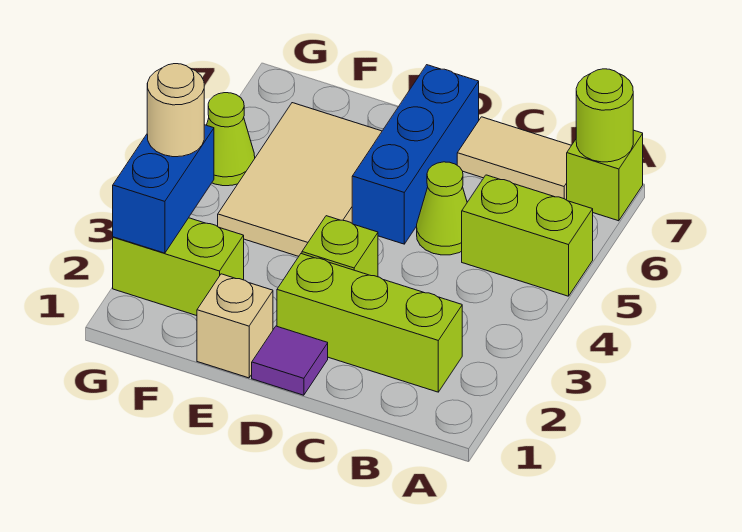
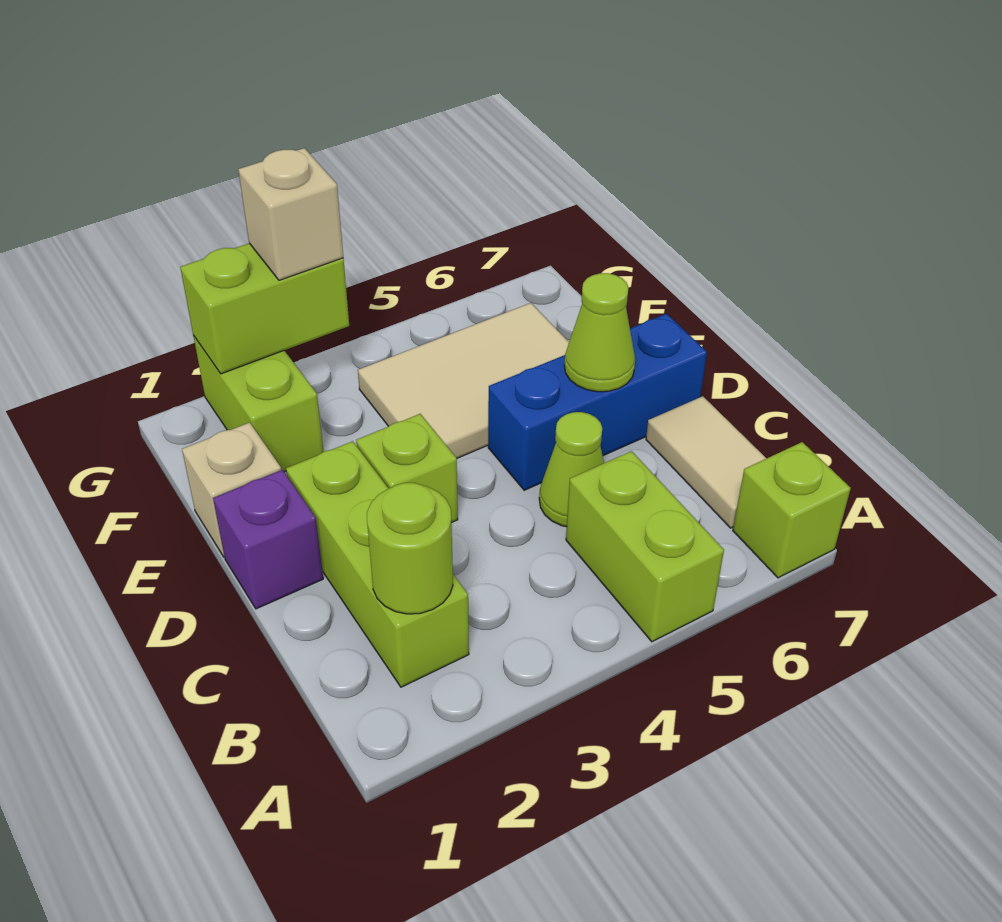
lime round brick A7 level 2 -> lime round brick B2 level 2
purple tile D1 level 1 -> purple brick D1 level 1
blue brick G2:G3 level 2 -> lime brick G2:G3 level 2
tan round brick G3 level 3 -> tan brick G3 level 3
lime cone G5 level 1 -> lime cone D6 level 2

